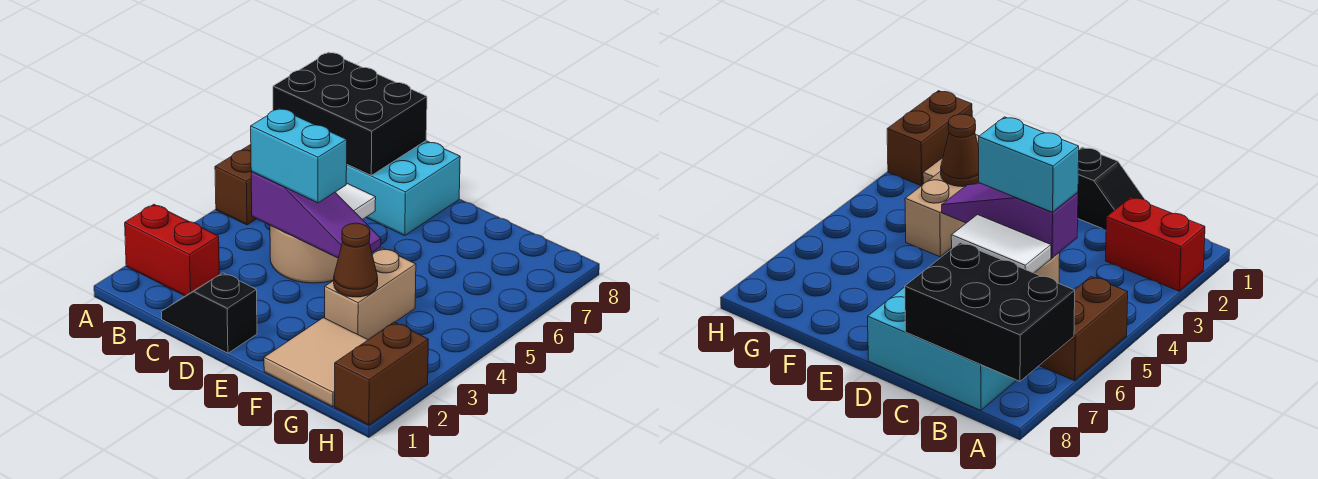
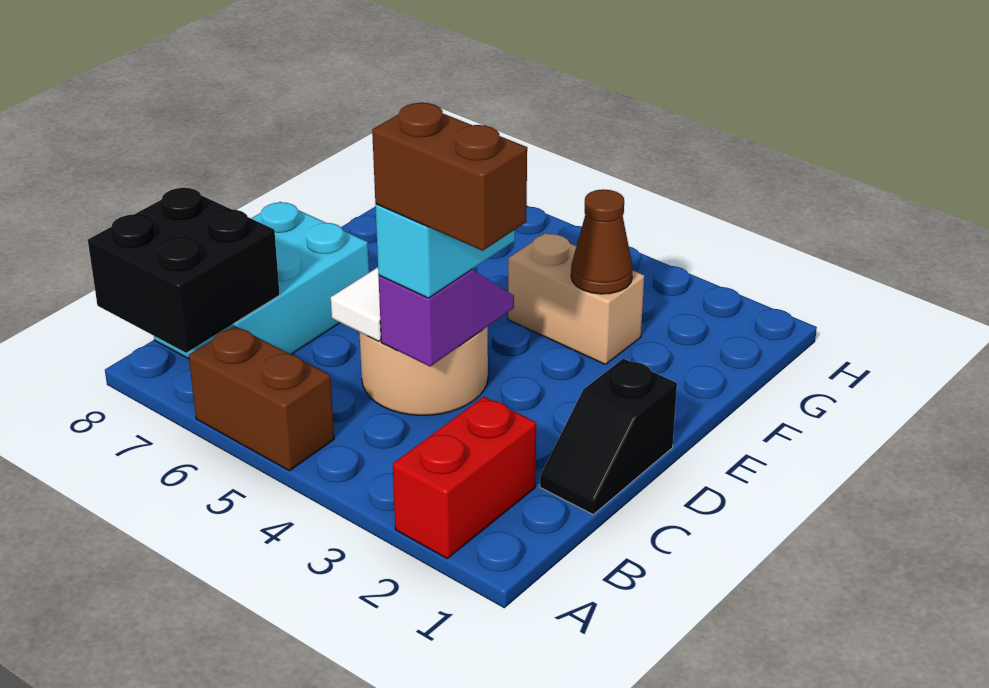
black brick A7:C8 level 2 -> black brick A7:B8 level 2
purple slope C4:E4 level 2 top C -> purple slope C4:D4 level 2 top C
tan tile F1:G2 level 1 -> none
brown brick H1:H2 level 1 -> brown brick C3:C4 level 4

